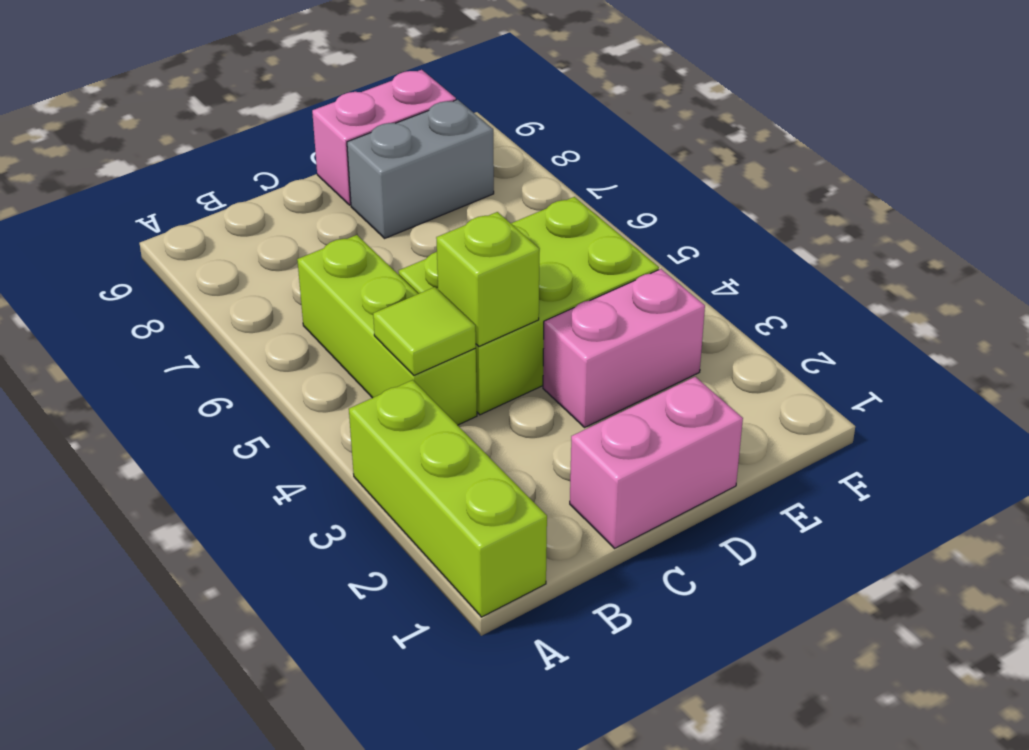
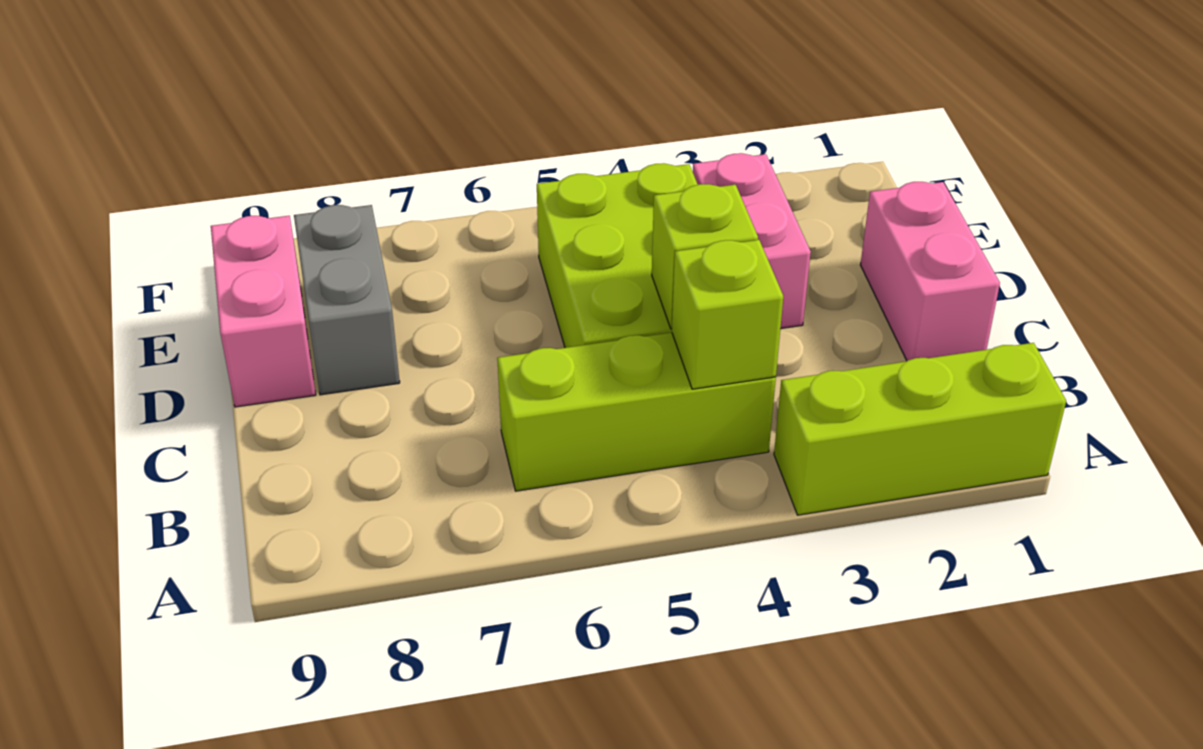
lime tile B4 level 2 -> lime brick B4 level 2

